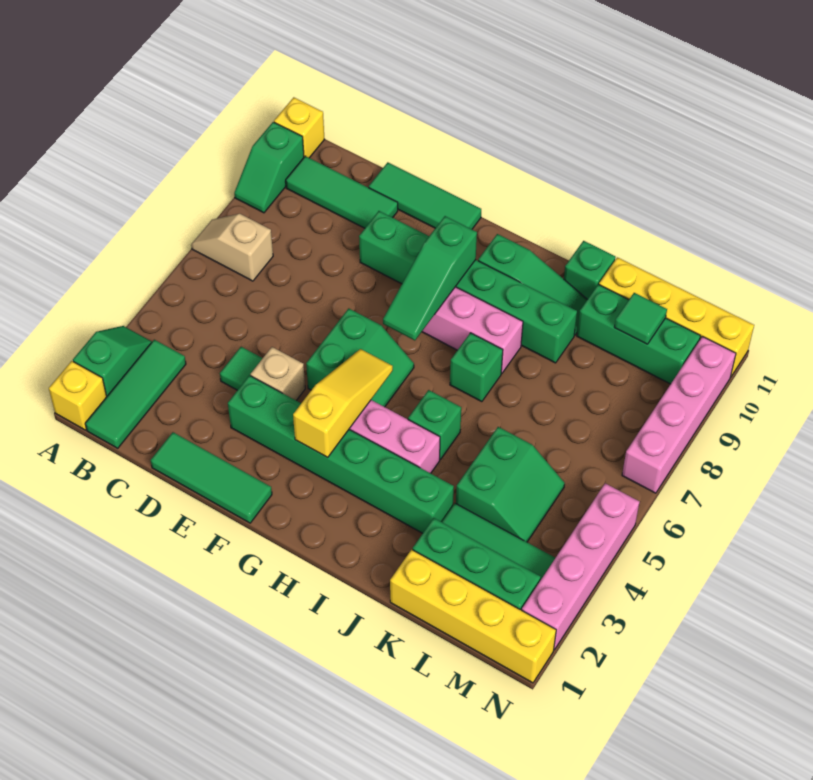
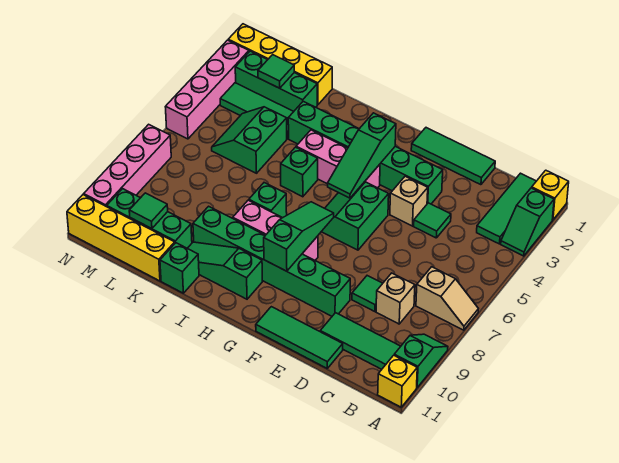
none -> tan brick C8 level 1
none -> green tile D8 level 1
yellow slope G3:G5 level 2 top 3 -> green slope G3:G5 level 2 top 3
none -> green tile L2 level 2

